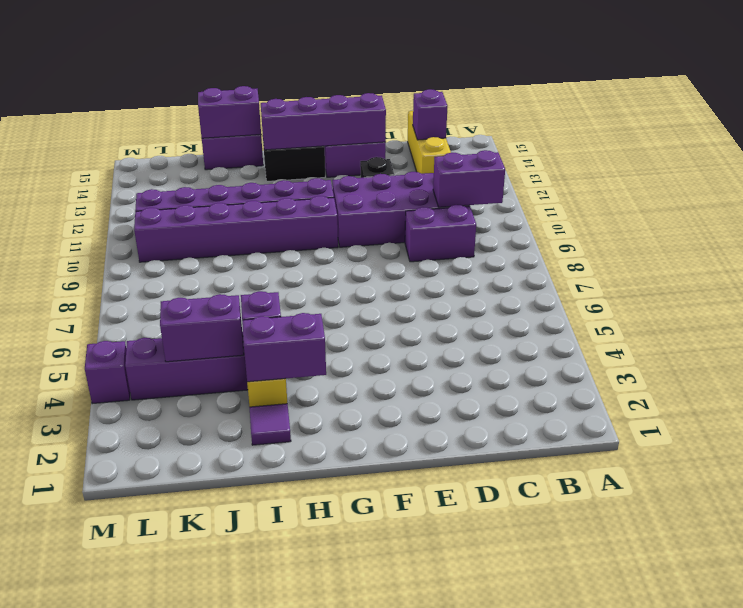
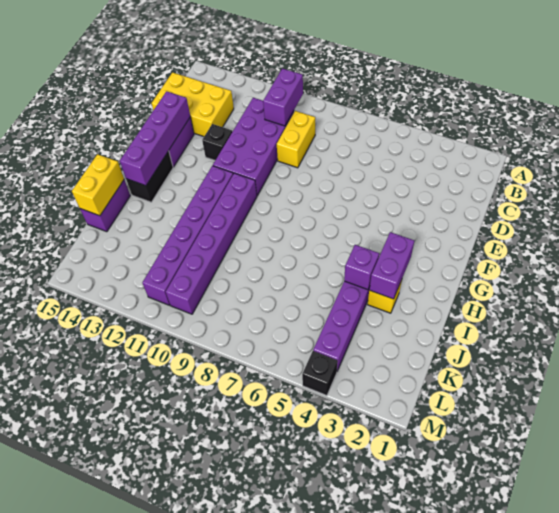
purple brick C9:D9 level 1 -> yellow brick C9:D9 level 1
yellow brick C13:C15 level 1 -> yellow brick C13:D15 level 1
purple brick C14 level 2 -> none
purple tile I2 level 1 -> none
purple brick I15:J15 level 2 -> yellow brick I15:J15 level 2
purple brick J4:K4 level 2 -> none
purple brick M4 level 1 -> black brick M4 level 1

